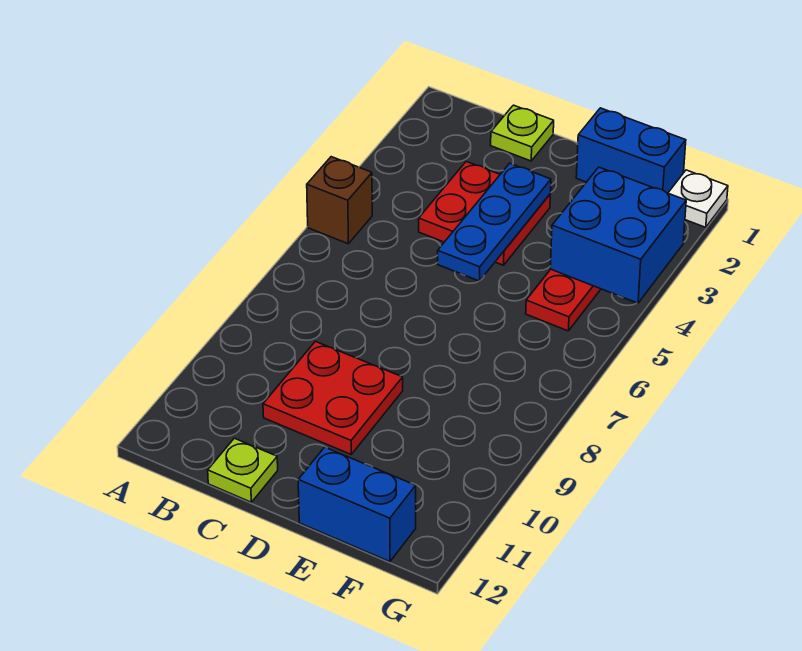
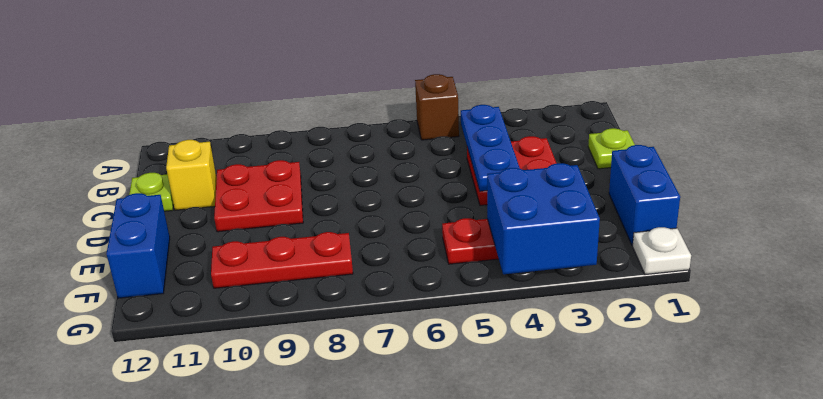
none -> yellow brick C11 level 1
blue plate D3:D5 level 2 -> blue plate B4:D4 level 2
none -> red plate F8:F10 level 1

